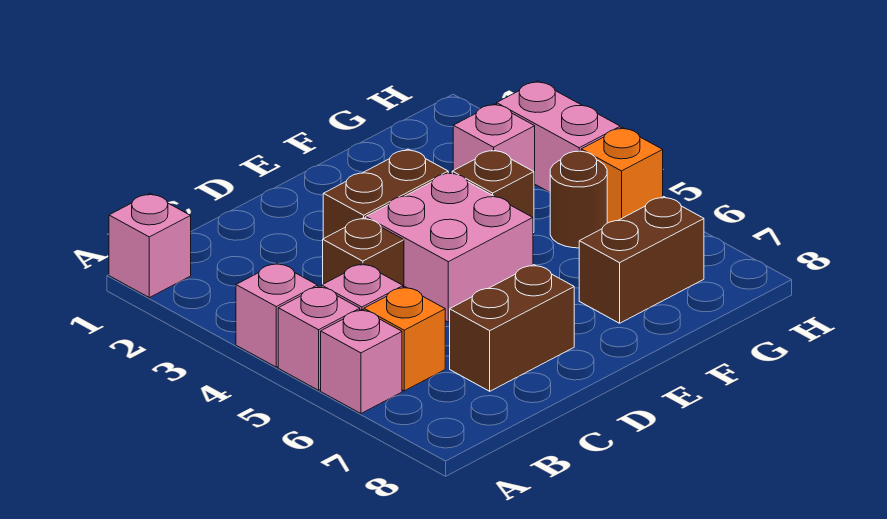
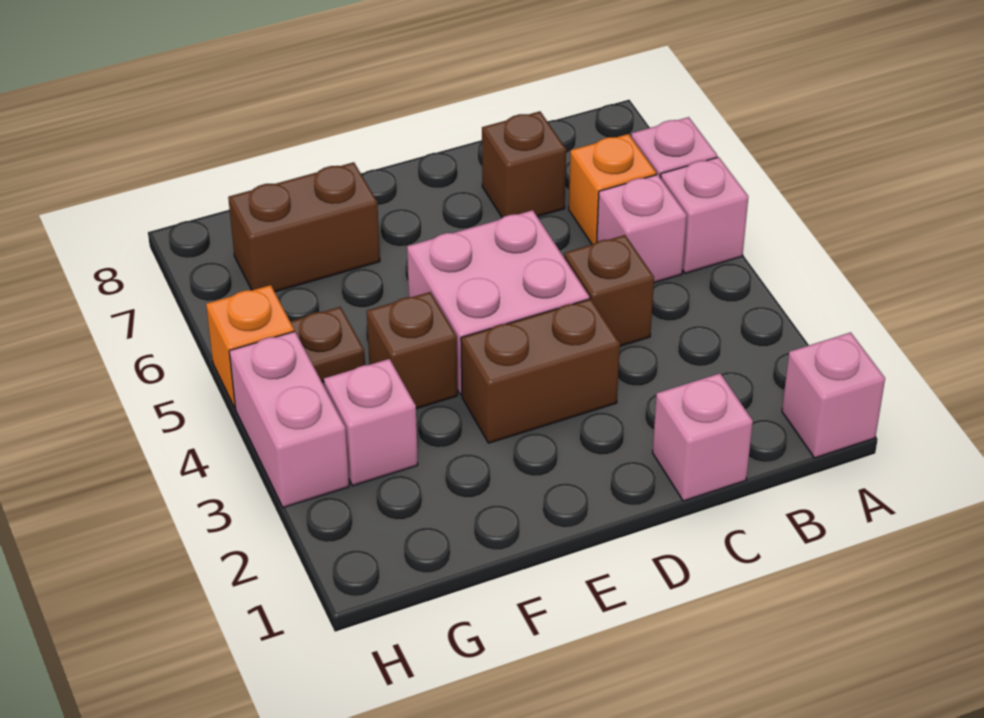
pink brick A4 level 1 -> pink brick C1 level 1
brown brick C7:D7 level 1 -> brown brick C7 level 1
brown round brick G5 level 1 -> brown plate G5 level 1

